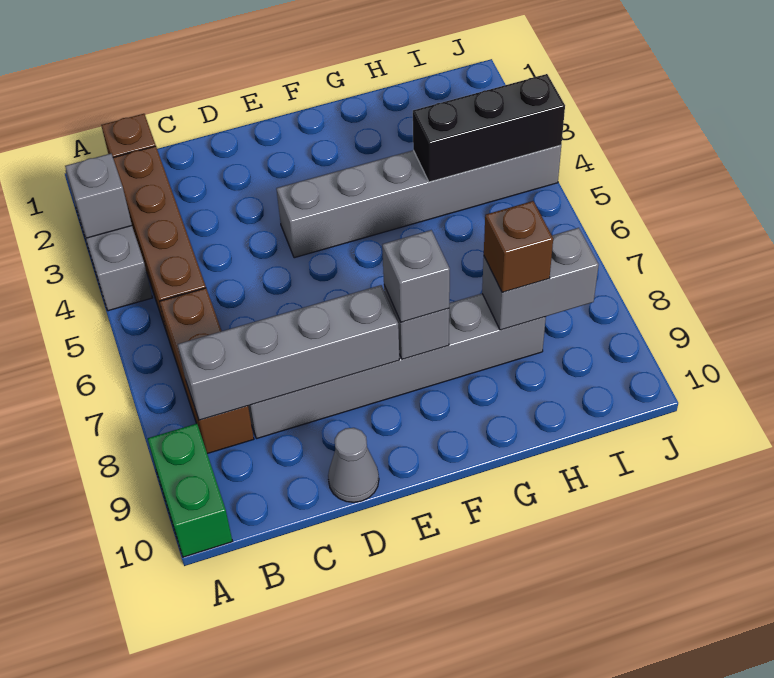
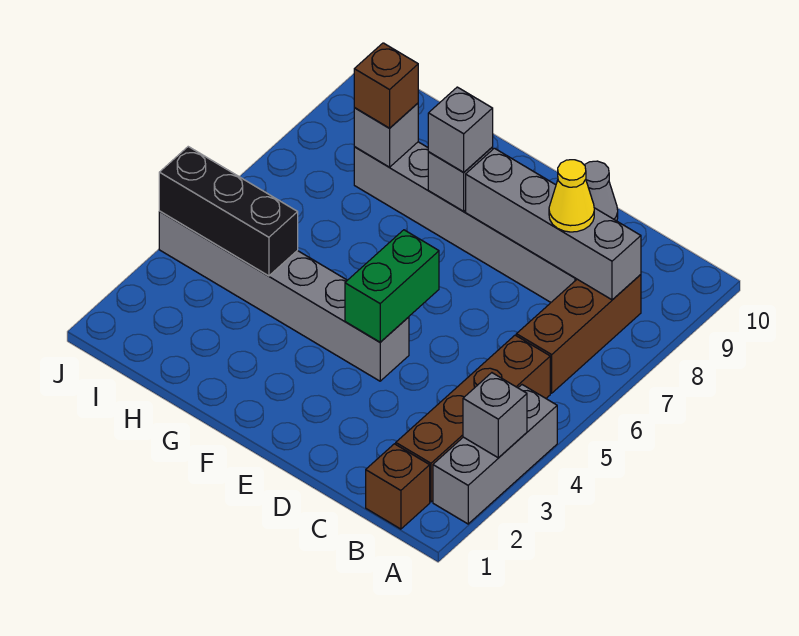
green brick A9:A10 level 1 -> green brick E4:E5 level 2
none -> yellow cone C8 level 3
grey brick H8:I8 level 2 -> grey brick H8 level 2

